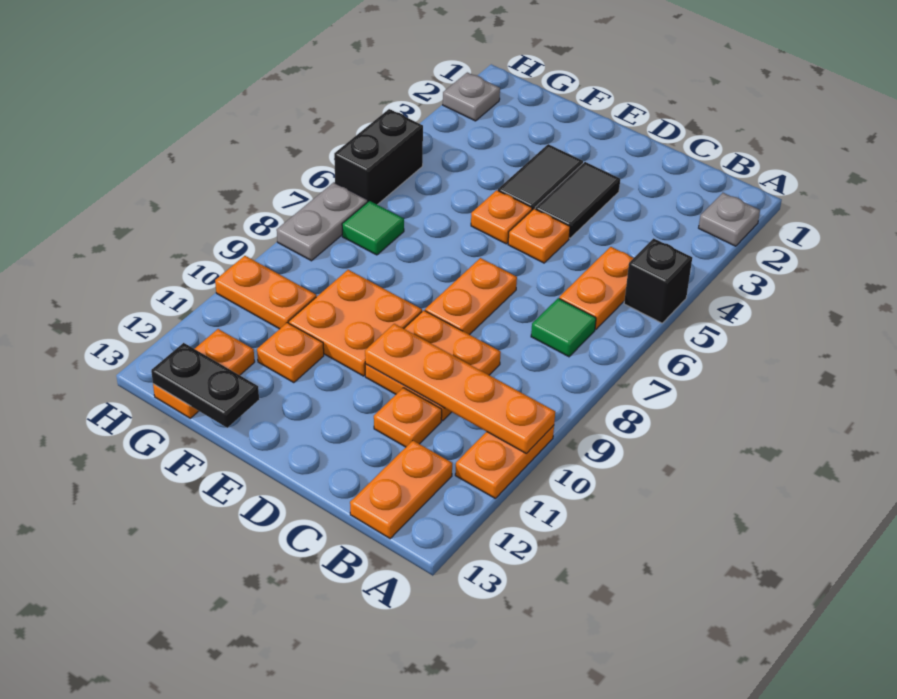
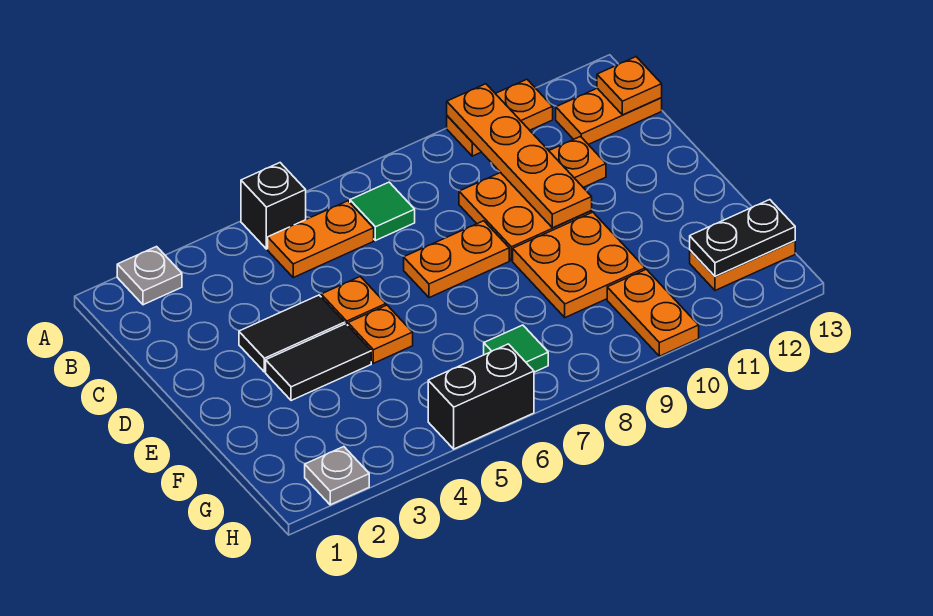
orange plate F11 level 1 -> orange plate B13 level 2
black plate F13:G13 level 2 -> black plate G12:G13 level 2
grey plate H7:H8 level 1 -> none

